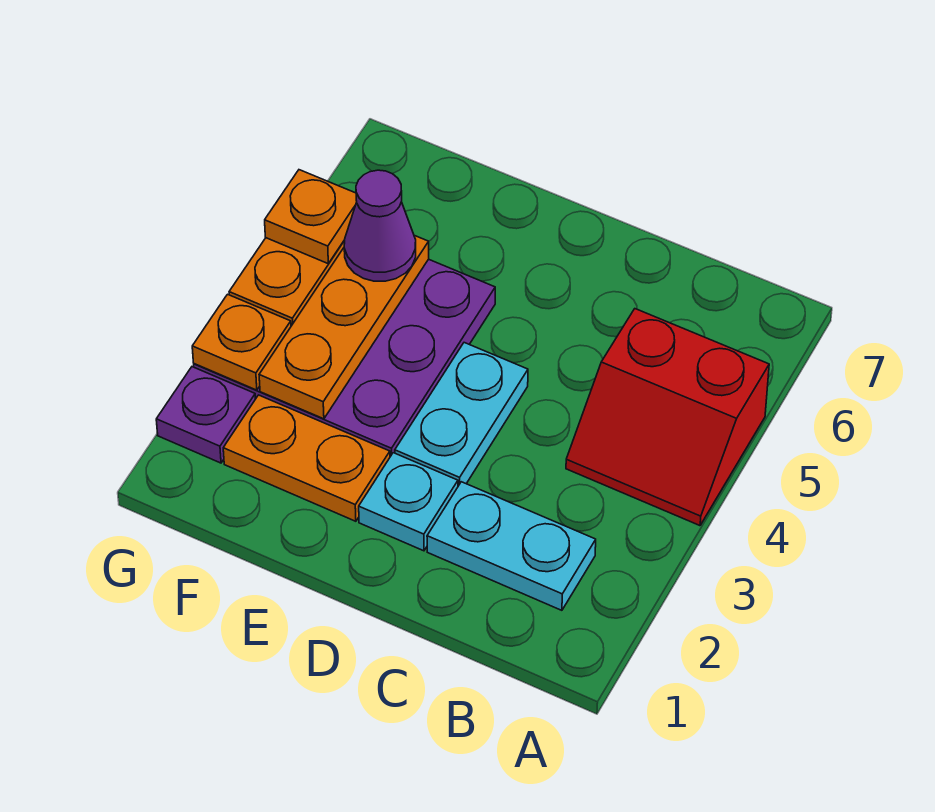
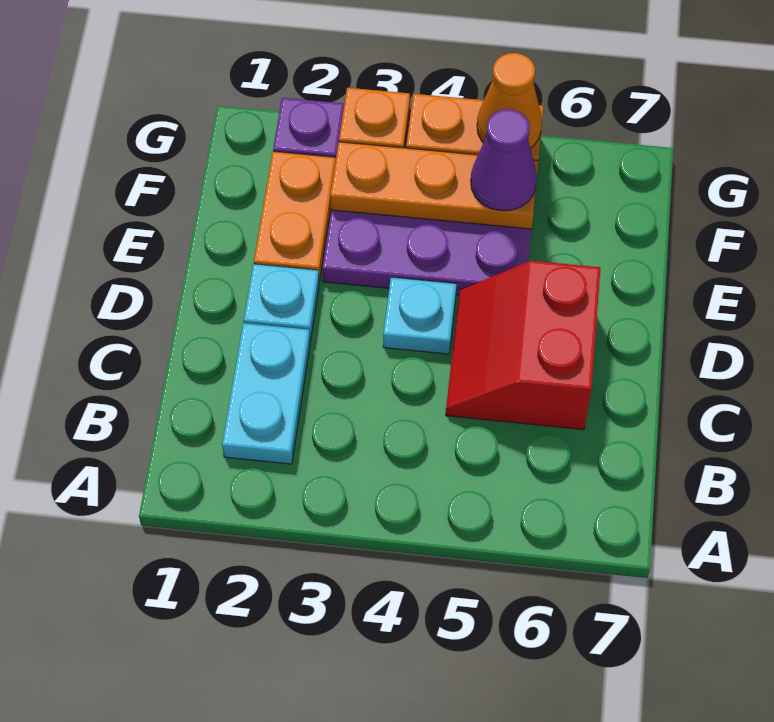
red slope A4:B5 level 1 top 5 -> red slope C5:D6 level 1 top 6
cyan plate D3:D4 level 1 -> cyan plate D4 level 1
orange plate G5 level 3 -> orange cone G5 level 3

